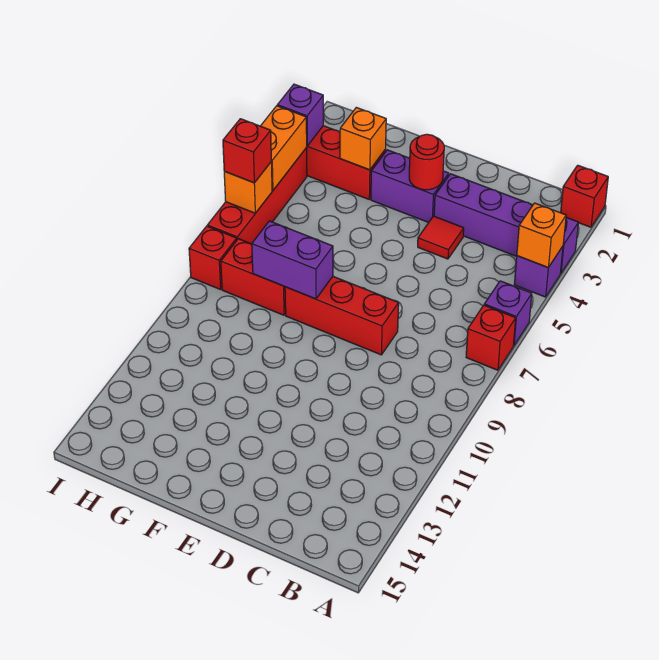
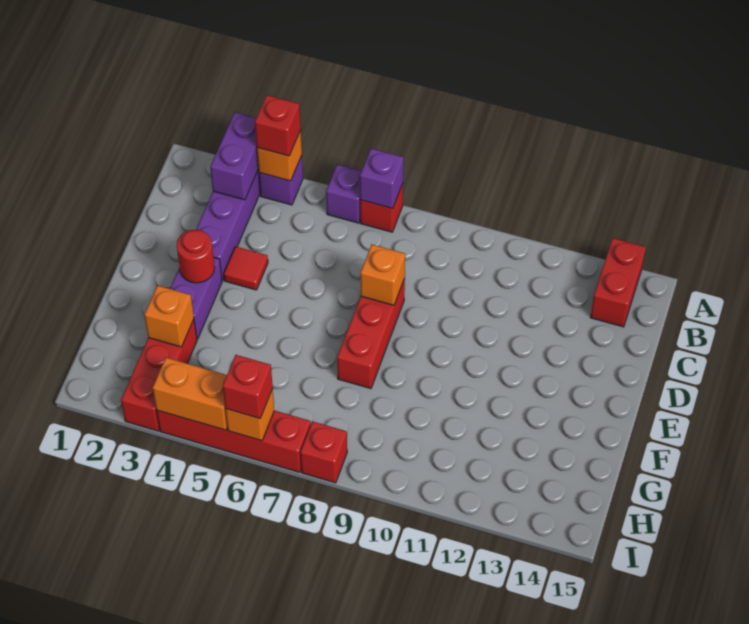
red brick A1 level 1 -> red brick A4 level 3
none -> orange brick D8 level 2
purple brick F8:G8 level 2 -> purple brick A3:B3 level 2
red brick G8:H8 level 1 -> red brick A14:B14 level 1
purple brick I3 level 2 -> purple brick A7 level 2

